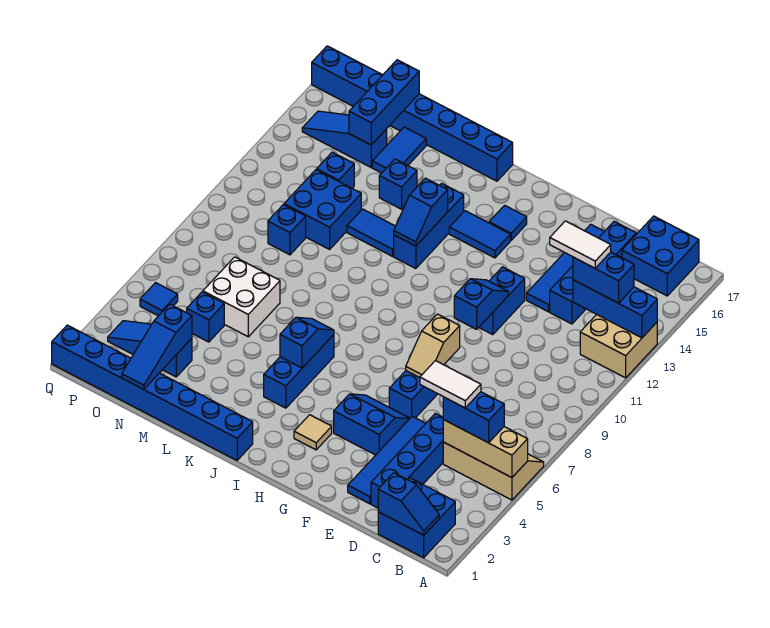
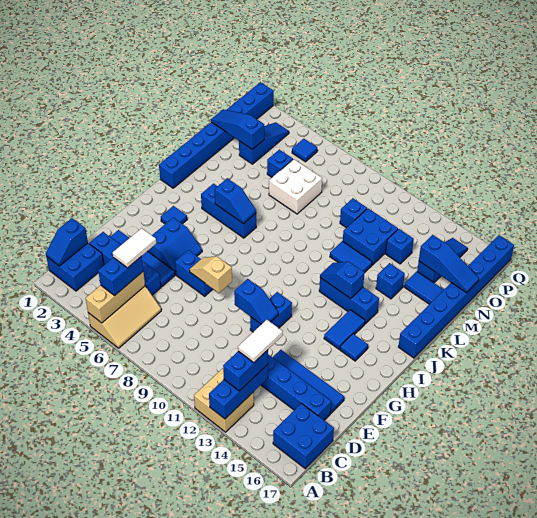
blue brick F11:F12 level 1 -> blue brick F11:G11 level 1
tan tile H3 level 1 -> blue tile H3 level 1
blue tile K12:L12 level 1 -> blue tile L11:L12 level 1
blue brick N15:N17 level 2 -> blue slope N15:N17 level 2 top 15

